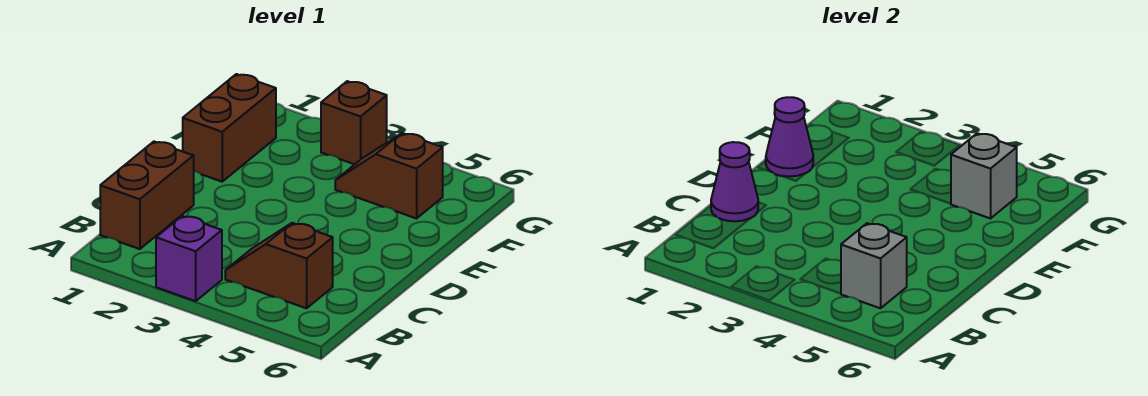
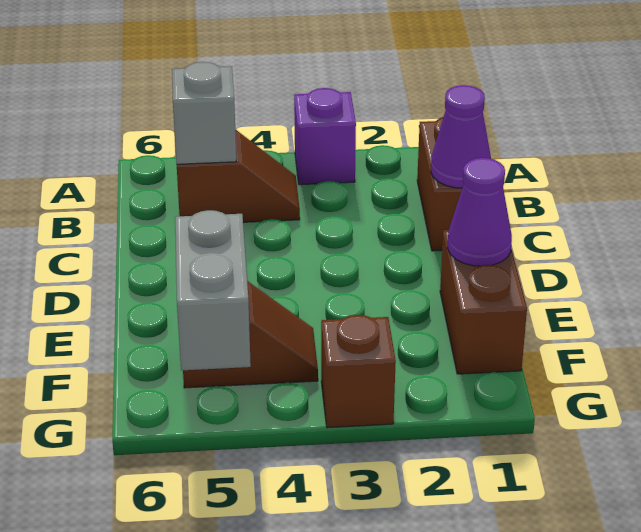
grey brick F5 level 2 -> grey brick F5:G5 level 2

